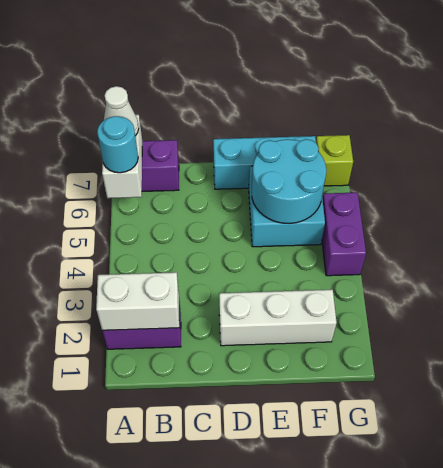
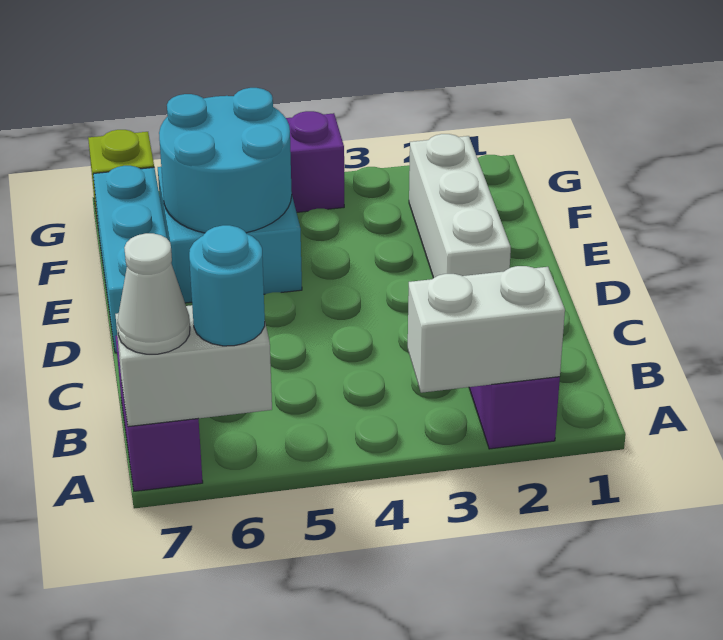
white brick A2:B2 level 2 -> white brick A2:A3 level 2

